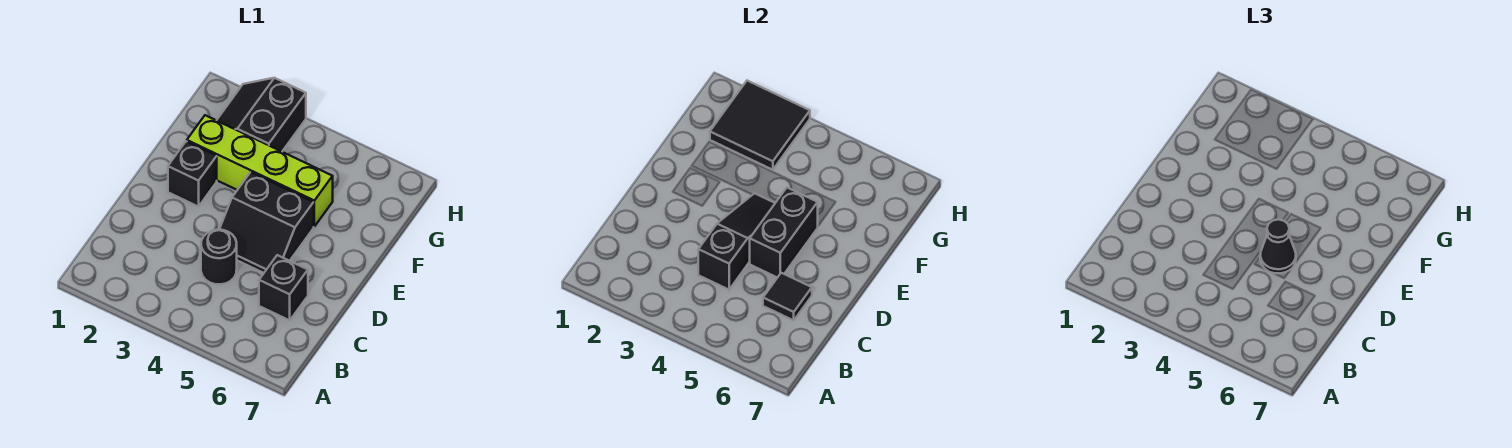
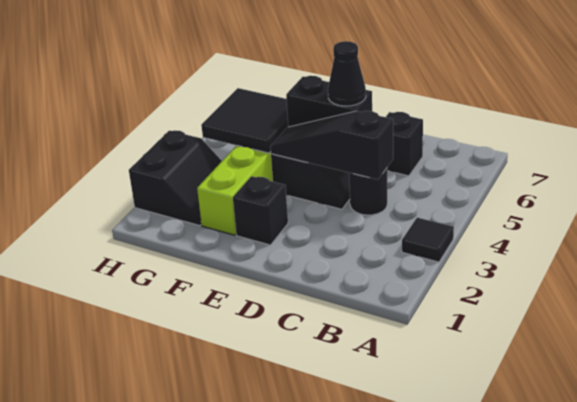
black tile C6 level 2 -> black tile A3 level 1
black slope G2:H3 level 1 top 3 -> black slope G2:H3 level 1 top H
black tile G2:H3 level 2 -> black tile F4:G5 level 2

